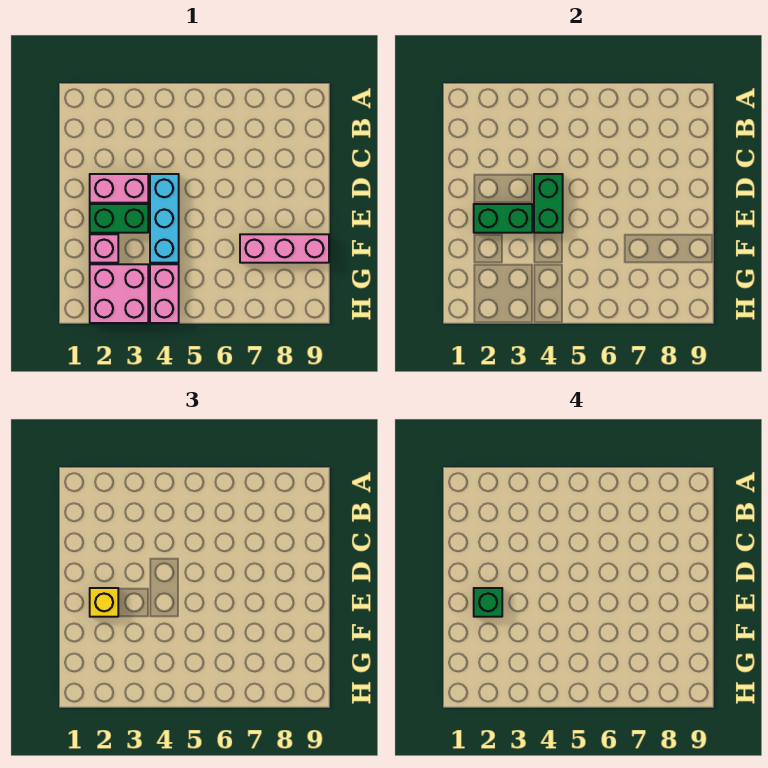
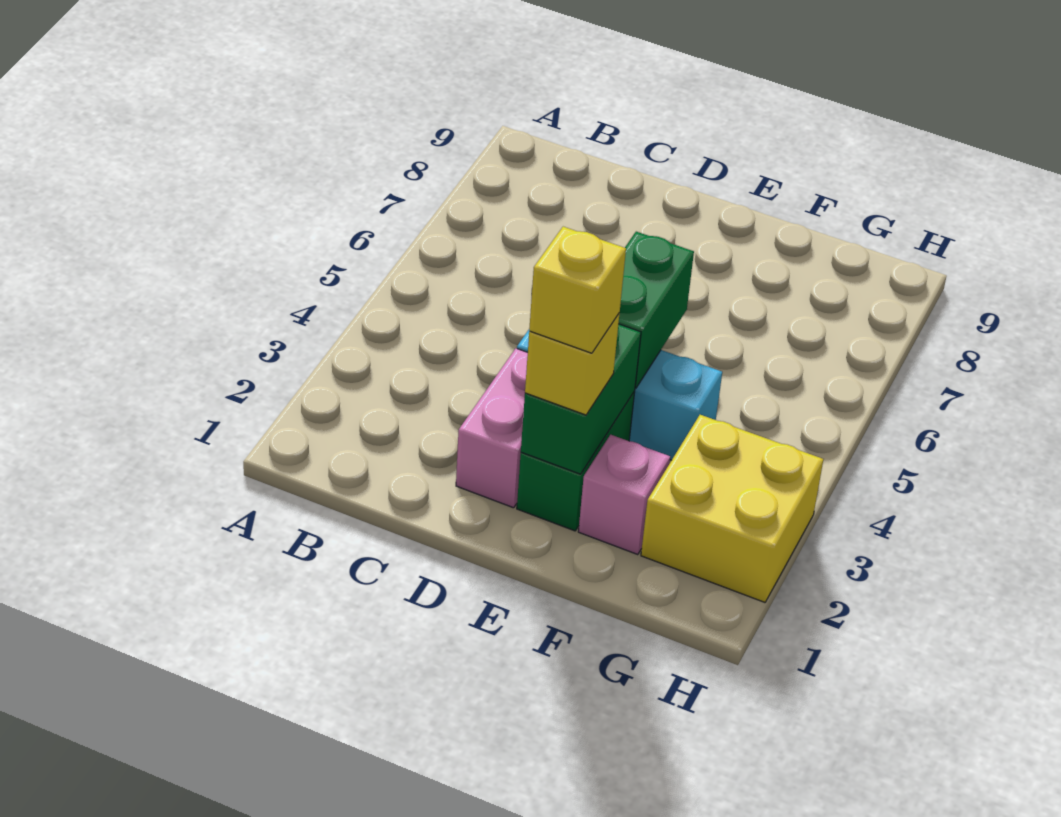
green brick D4:E4 level 2 -> green brick E4:E5 level 2
green brick E2 level 4 -> yellow brick E2 level 4
pink brick F7:F9 level 1 -> none
pink brick G2:H3 level 1 -> yellow brick G2:H3 level 1
pink brick G4:H4 level 1 -> none

